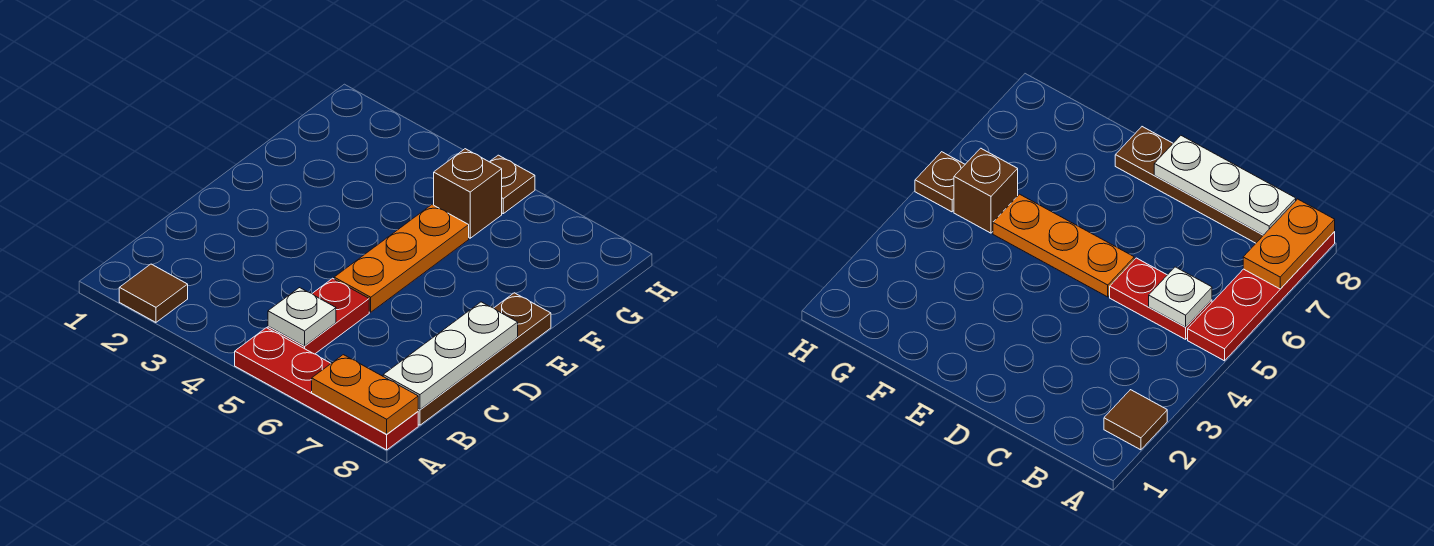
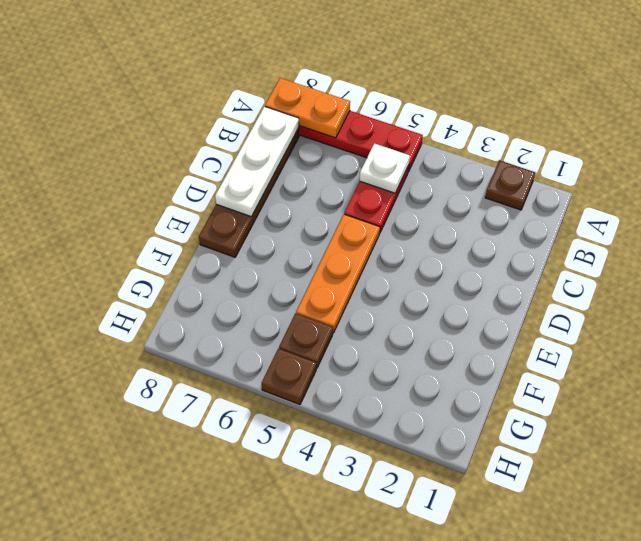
brown tile A2 level 1 -> brown plate A2 level 1
brown brick G5 level 1 -> brown plate G5 level 1

